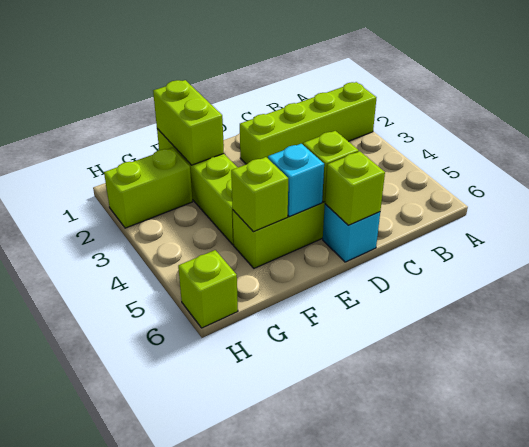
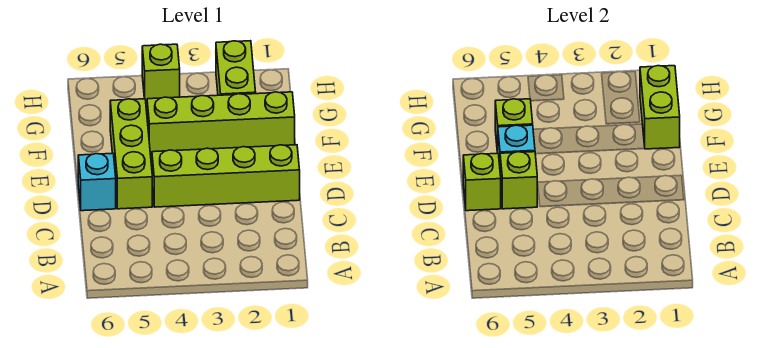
lime brick A2:D2 level 1 -> lime brick D1:D4 level 1
lime brick F1:F2 level 2 -> lime brick F1:G1 level 2
lime brick H6 level 1 -> lime brick H4 level 1

